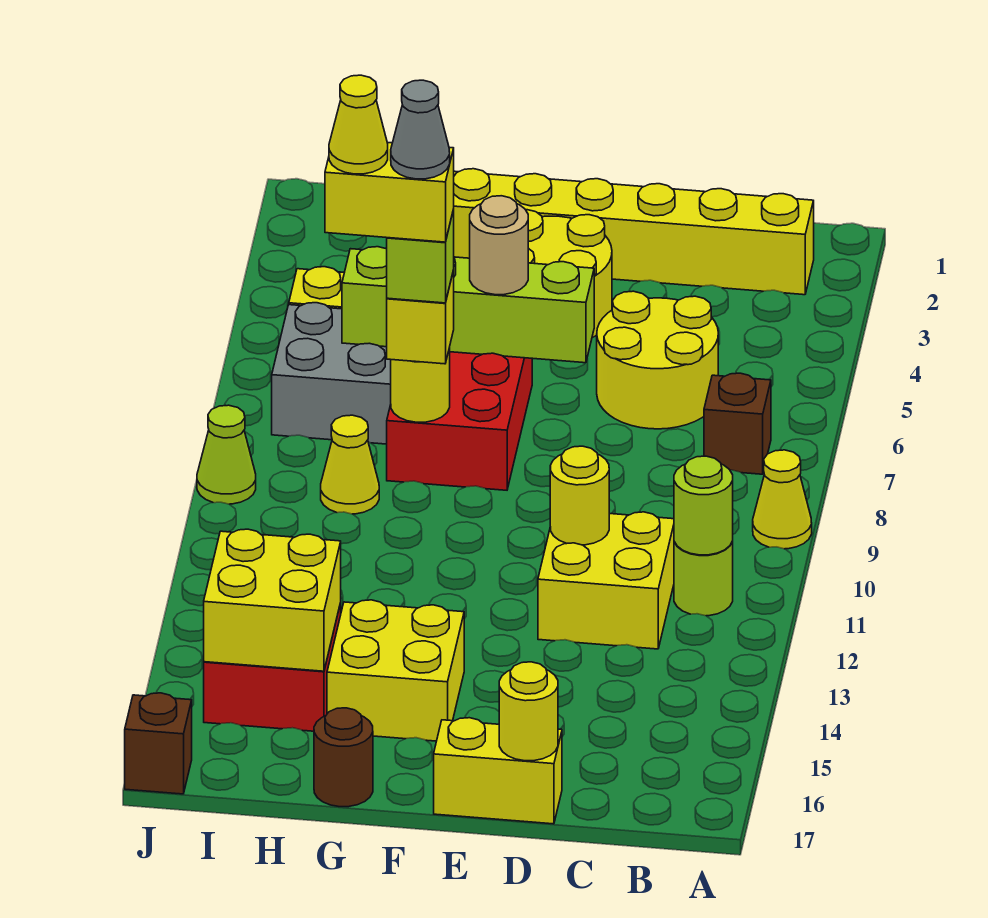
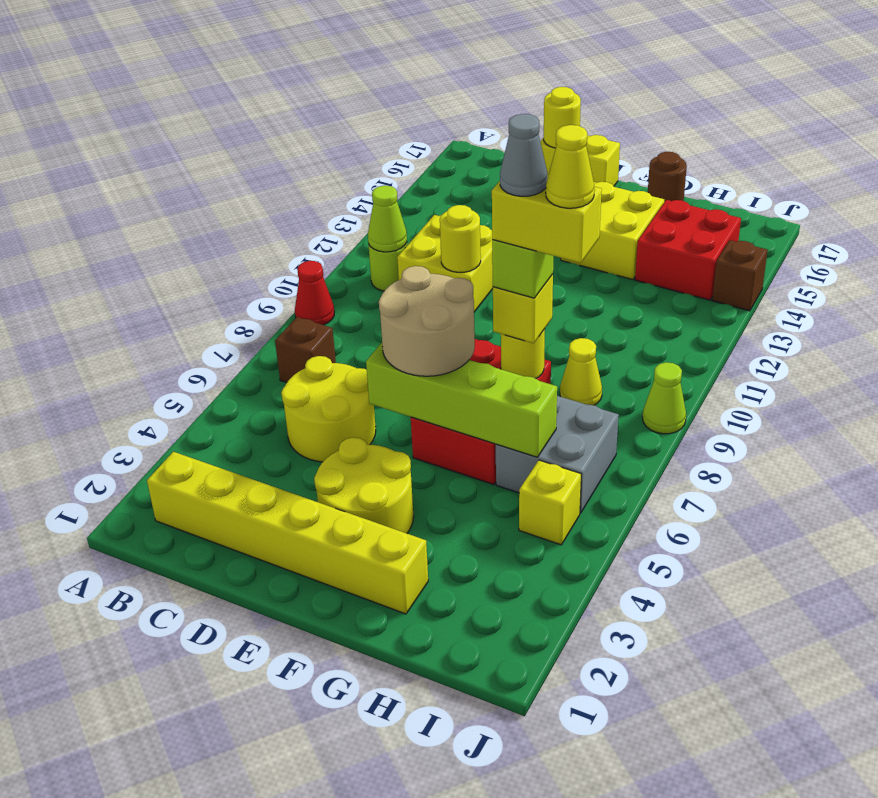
yellow cone A9 level 1 -> red cone A9 level 1
lime round brick B11 level 2 -> lime cone B11 level 2
tan round brick F6 level 3 -> tan round brick E6:F7 level 3
yellow brick H14:I15 level 2 -> none
brown brick J17 level 1 -> brown brick J14 level 1

